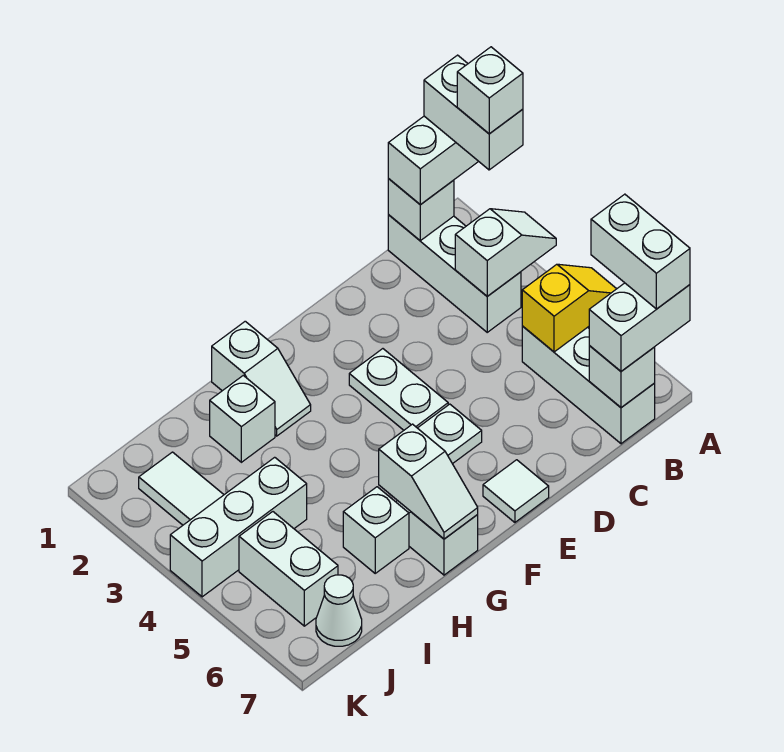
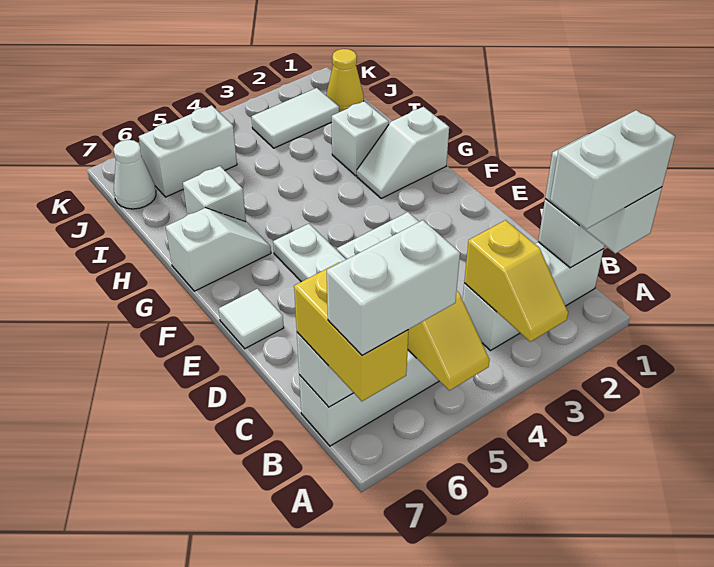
white brick A2 level 5 -> none
white slope A3:B3 level 2 top B -> yellow slope A3:B3 level 2 top B
white brick A7:B7 level 3 -> yellow brick A7:B7 level 3
white slope G6:G7 level 2 top 6 -> none
white brick I4:K4 level 1 -> none
none -> yellow cone J1 level 1

